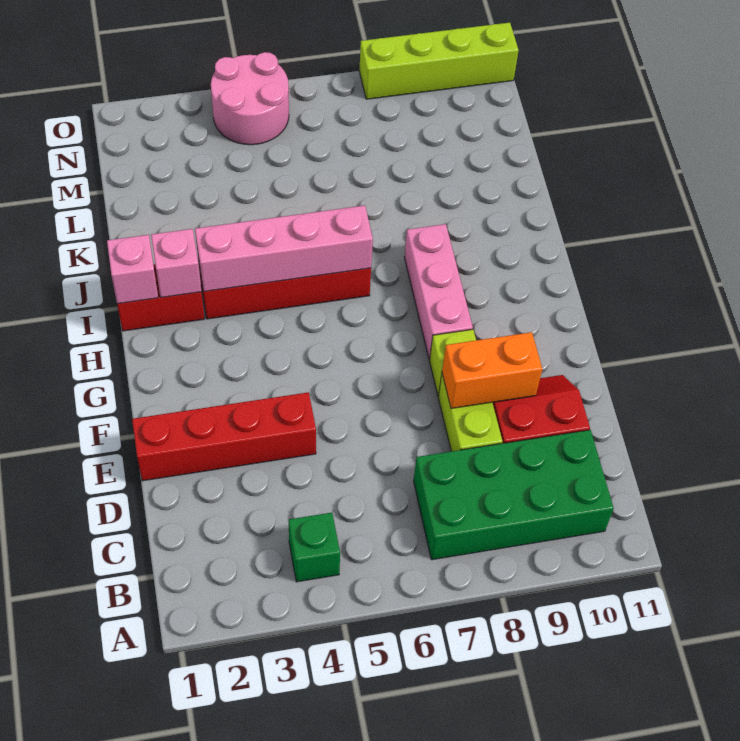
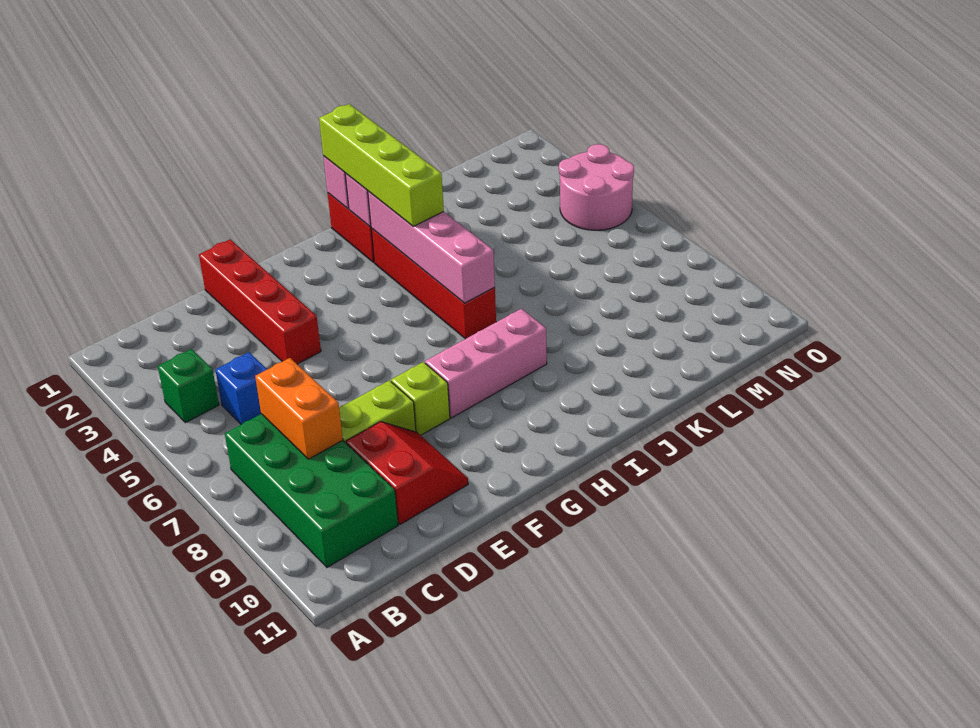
none -> blue brick C5 level 1
orange brick E8:E9 level 2 -> orange brick C7:C8 level 2
lime brick O8:O11 level 1 -> lime brick I1:I4 level 3

